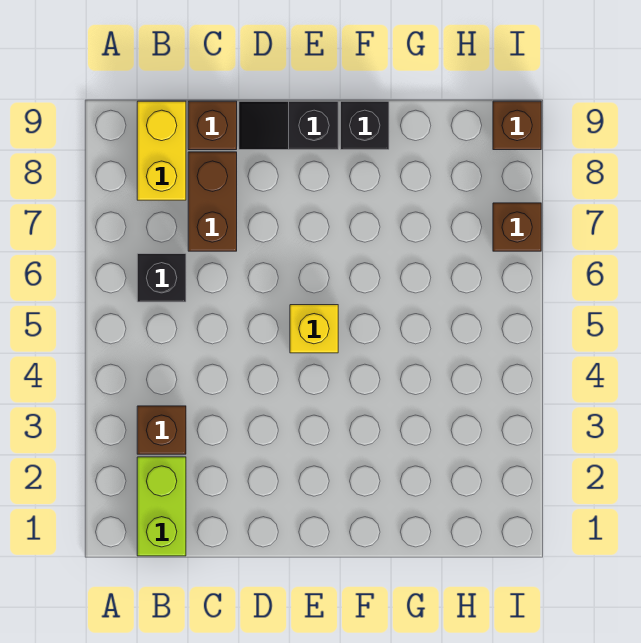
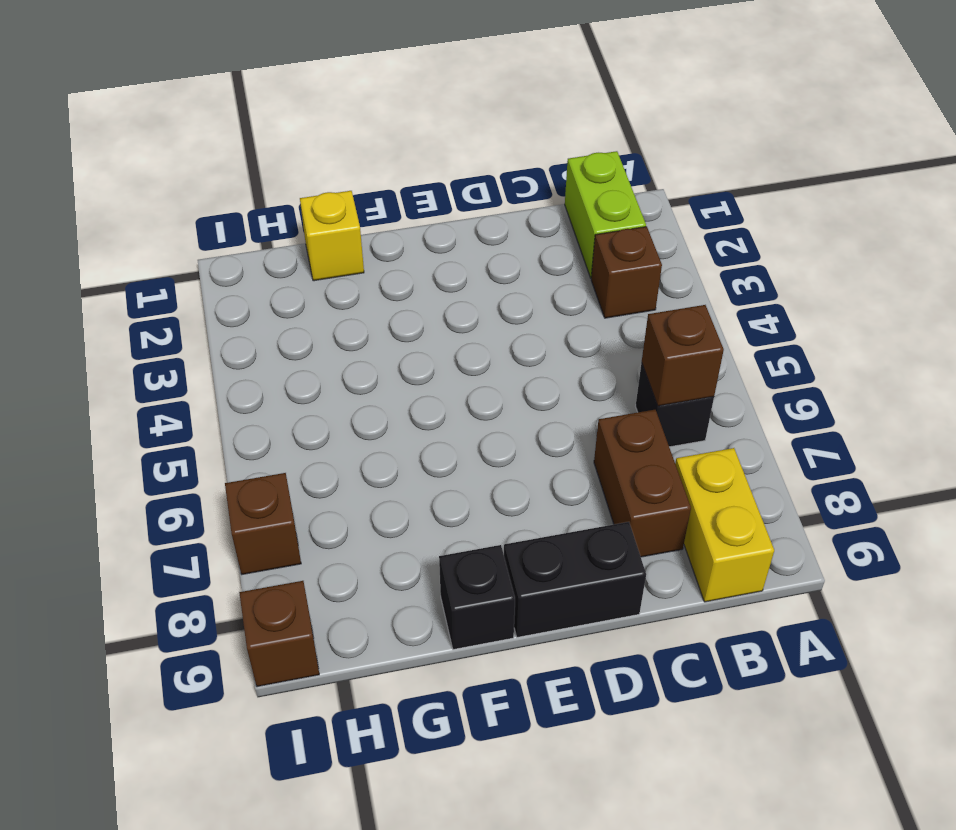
brown brick C9 level 1 -> brown brick B6 level 2
black slope D9:E9 level 1 top E -> black brick D9:E9 level 1
yellow brick E5 level 1 -> yellow brick G1 level 1

